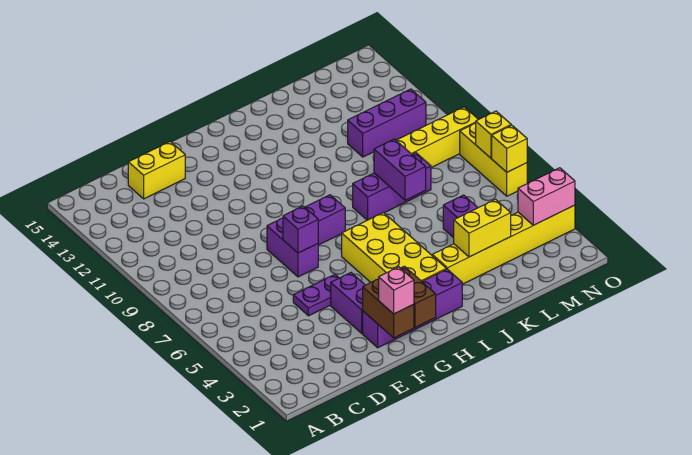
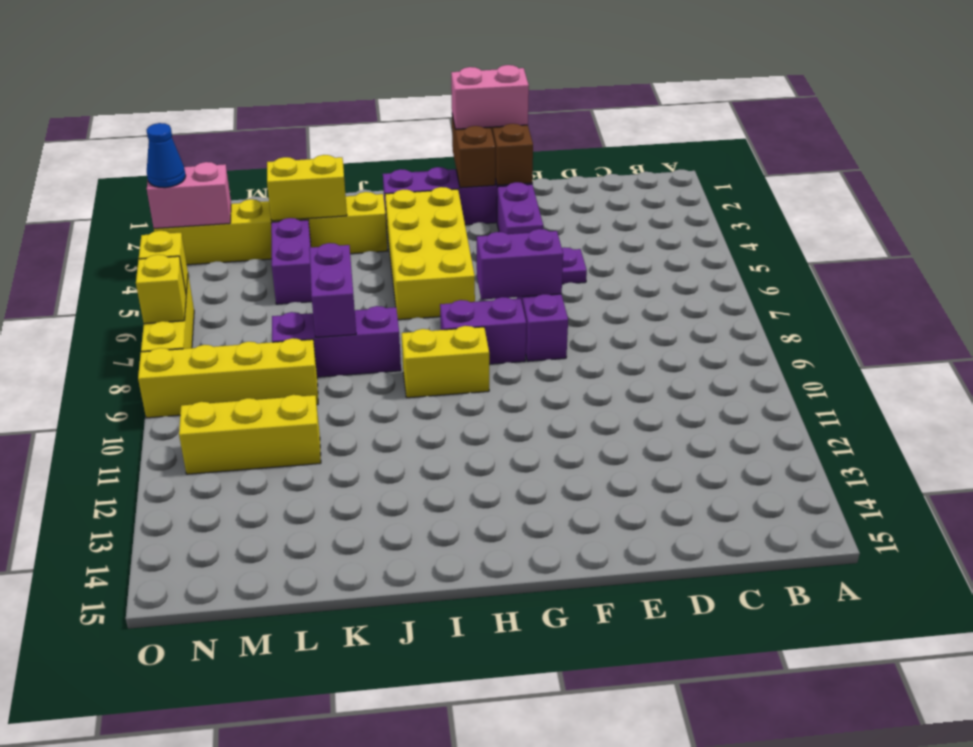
yellow brick D14:E14 level 1 -> yellow brick H9:I9 level 1
pink brick F1 level 3 -> pink brick F1:G1 level 3
purple brick F7 level 2 -> purple brick F7:G7 level 2
purple brick L11:N11 level 1 -> yellow brick L11:N11 level 1
none -> blue cone O3 level 3

